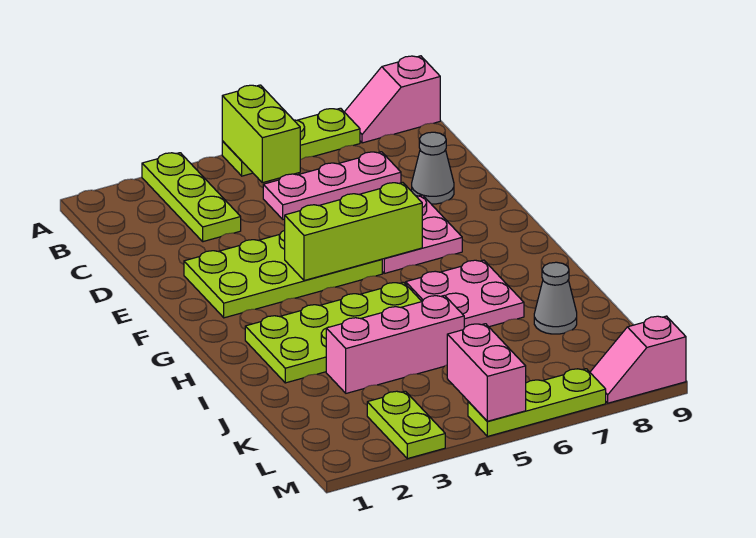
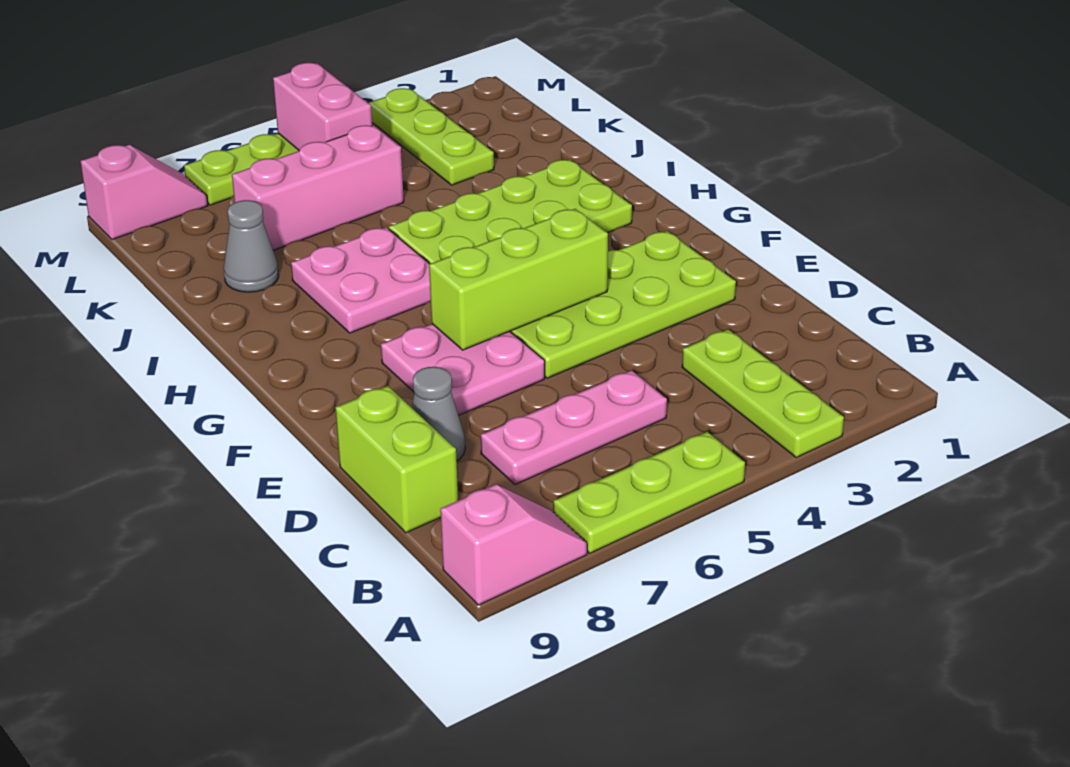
lime brick A5:B5 level 2 -> lime brick C9:D9 level 1
pink brick J3:J5 level 1 -> pink brick K5:K7 level 1
lime plate L3:M3 level 1 -> lime plate K3:M3 level 1

